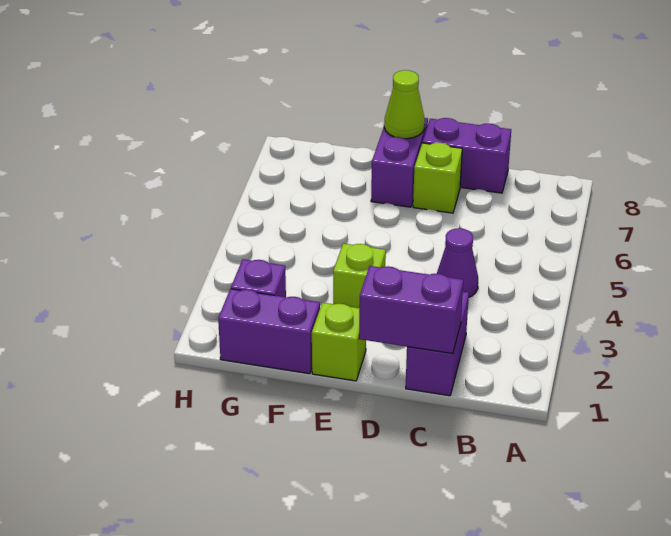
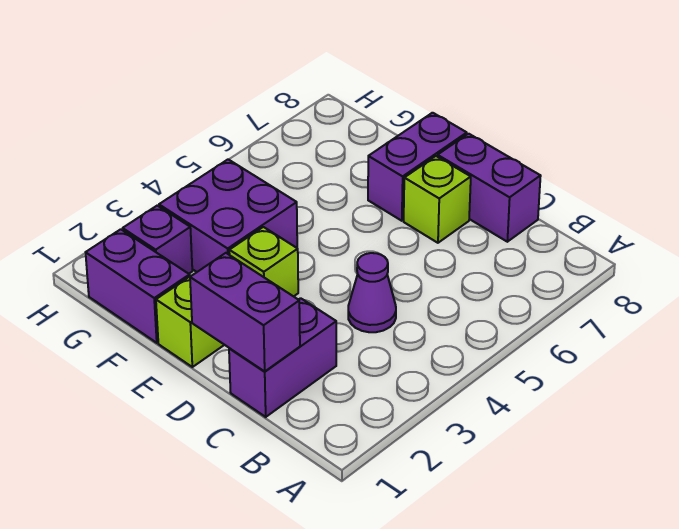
lime cone E8 level 2 -> none
none -> purple brick F3:G4 level 1

